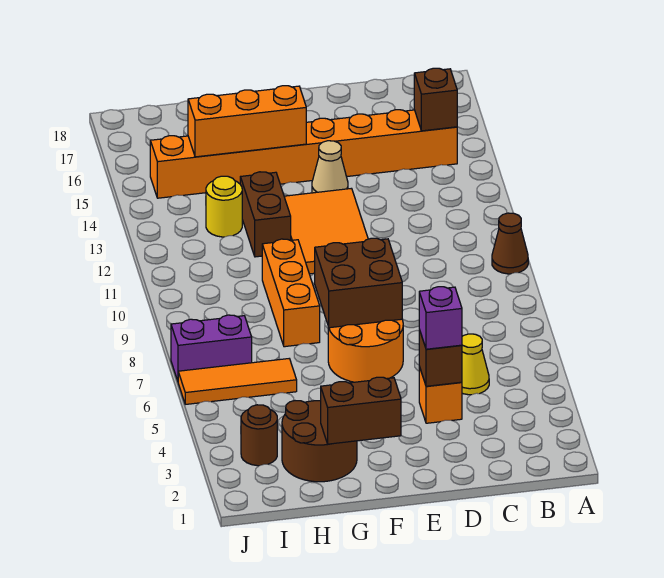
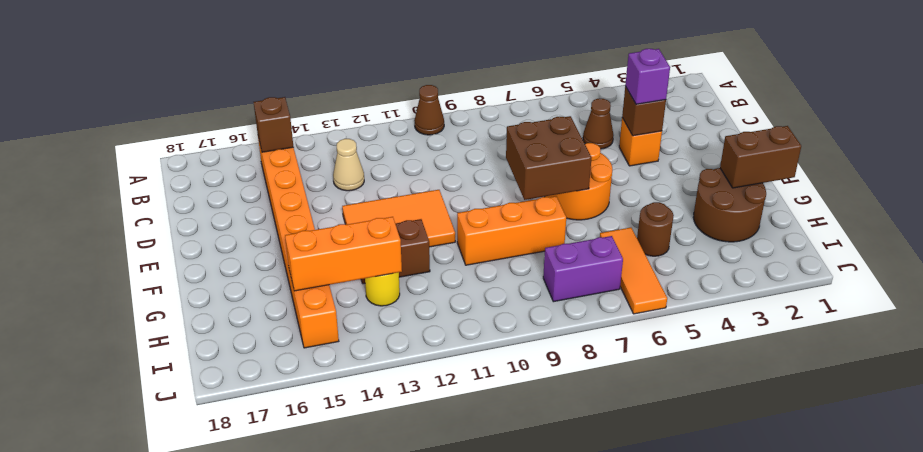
yellow cone C5 level 1 -> brown cone C5 level 1
tan cone E14 level 1 -> tan cone C13 level 1
brown brick F2:G2 level 2 -> brown brick G1:G2 level 2
orange brick F15:H15 level 2 -> orange brick H13:H15 level 2
brown round brick I3 level 1 -> brown round brick H5 level 1
purple brick I7:J7 level 1 -> purple brick I7:I8 level 1

